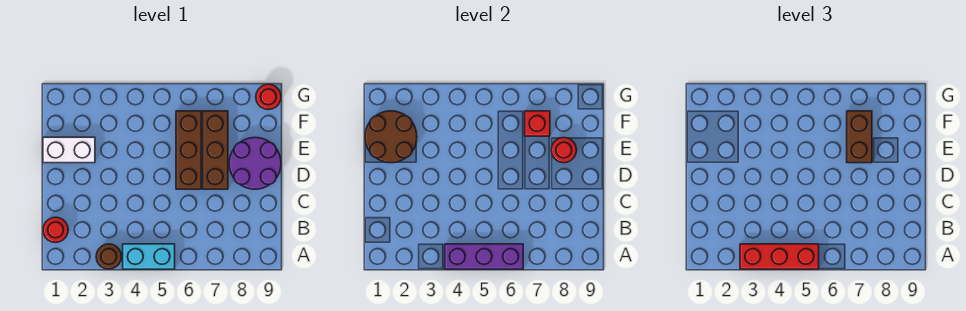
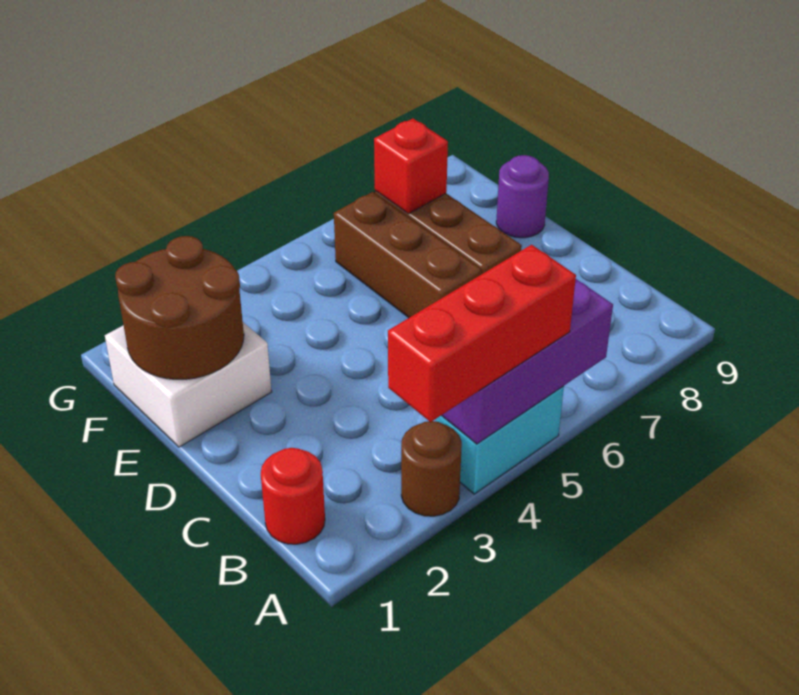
purple round brick D8:E9 level 1 -> purple round brick E9 level 1
white brick E1:E2 level 1 -> white brick E1:F2 level 1
brown brick E7:F7 level 3 -> none
red round brick E8 level 2 -> none
red round brick G9 level 1 -> none

